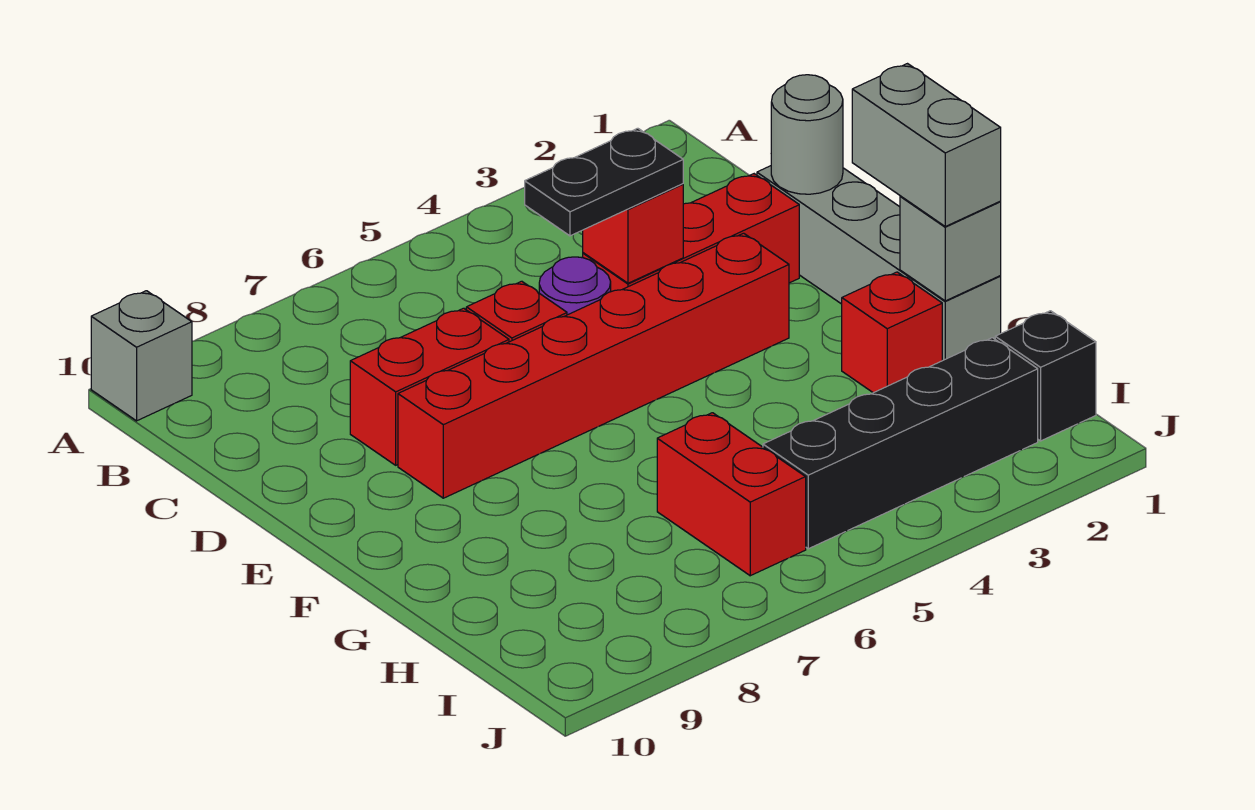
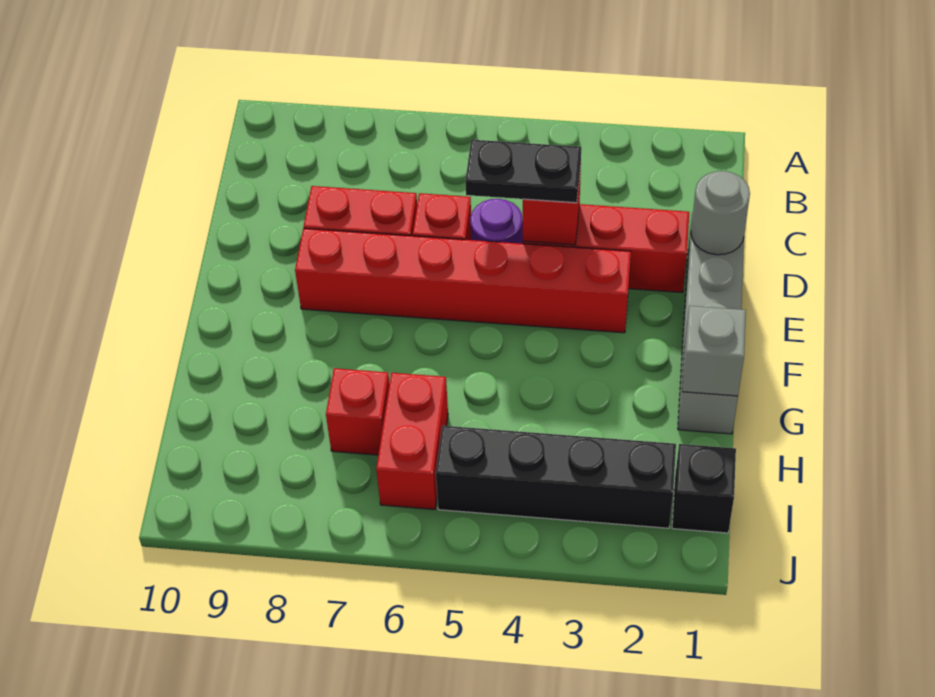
grey brick A10 level 1 -> none
grey brick F1:G1 level 3 -> none
red brick G2 level 1 -> red brick H7 level 1

